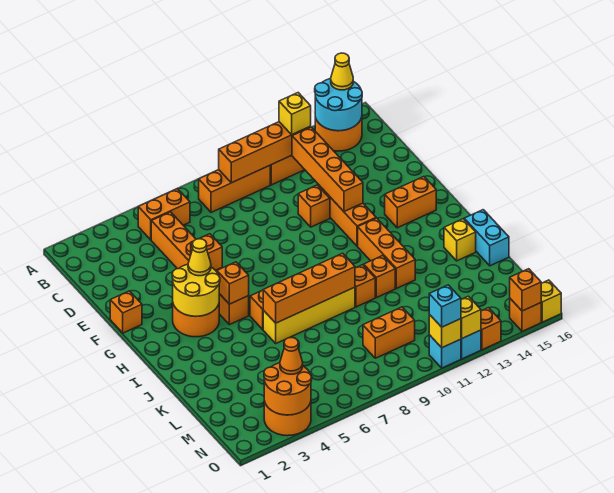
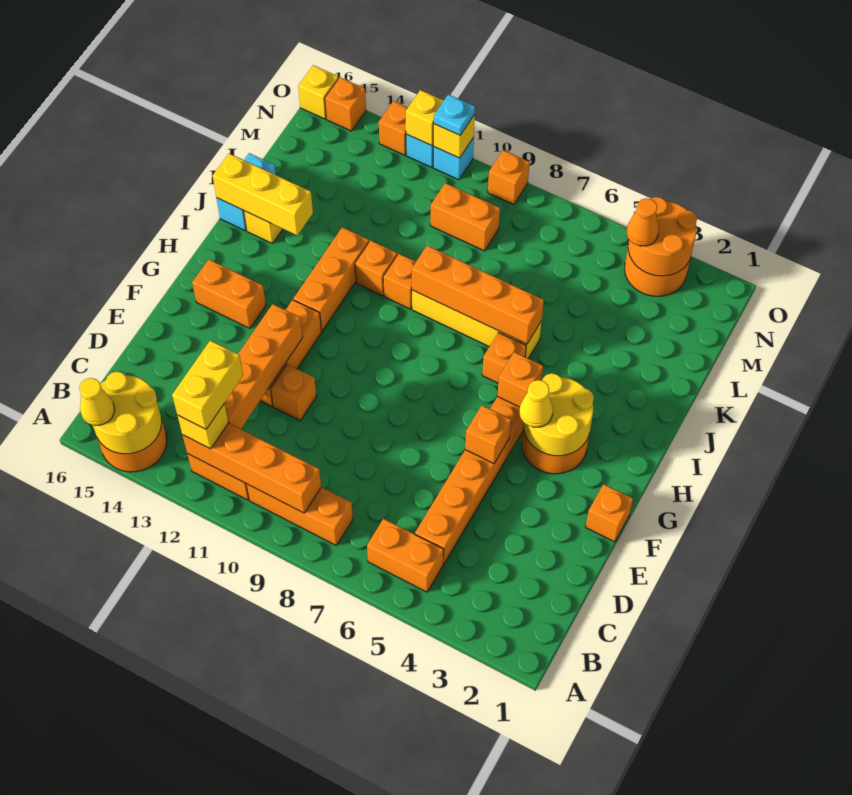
cyan round brick A14:B15 level 2 -> yellow round brick A14:B15 level 2
none -> yellow brick B12:C12 level 4
none -> yellow brick J14:J16 level 2
cyan brick O11 level 3 -> cyan plate O11 level 3
orange brick O15 level 2 -> orange brick O9 level 1

